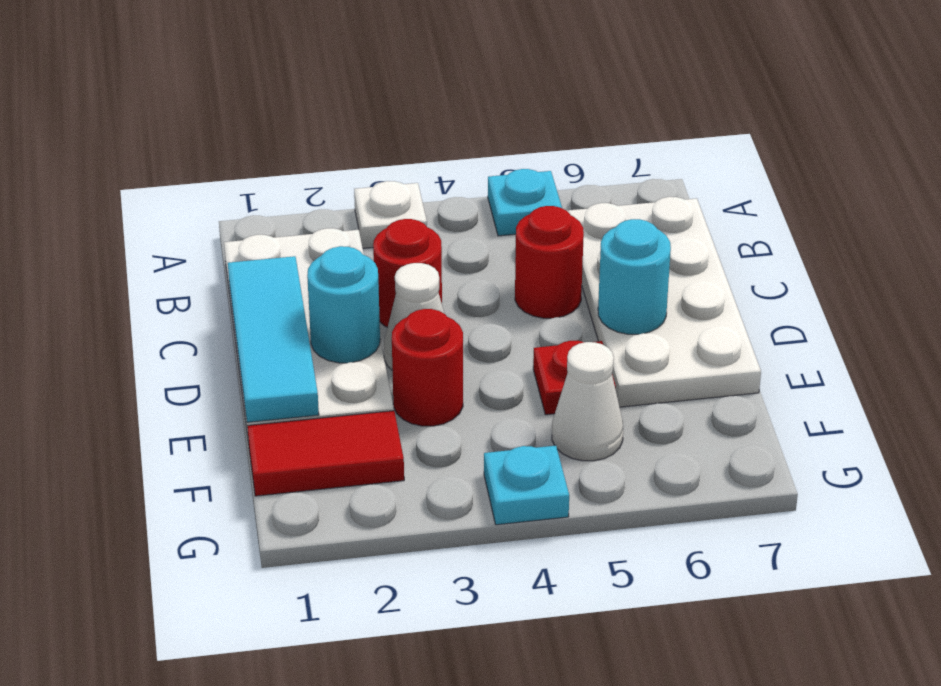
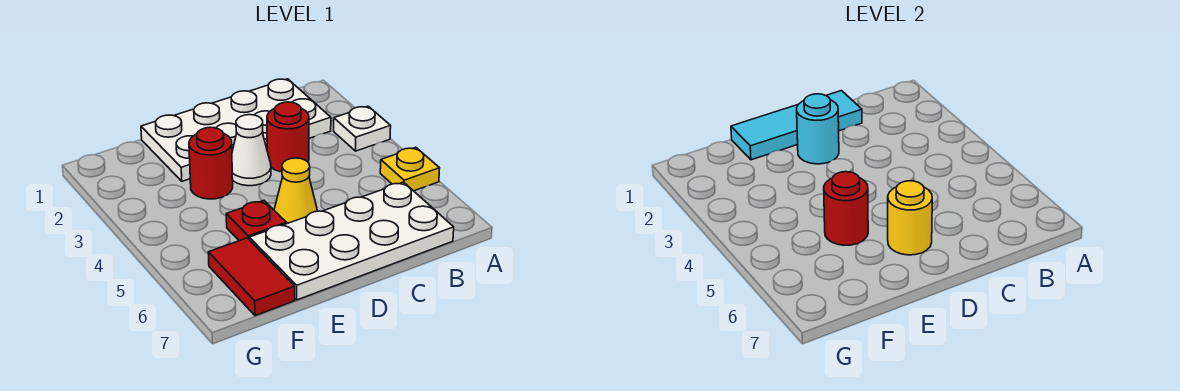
cyan plate A5 level 1 -> yellow plate A5 level 1
red round brick C5 level 1 -> red round brick E5 level 2
none -> yellow cone D5 level 1
cyan round brick D6 level 2 -> yellow round brick D6 level 2
red tile F1:F2 level 1 -> red tile F6:F7 level 1
white cone F5 level 1 -> none
cyan plate G4 level 1 -> none

